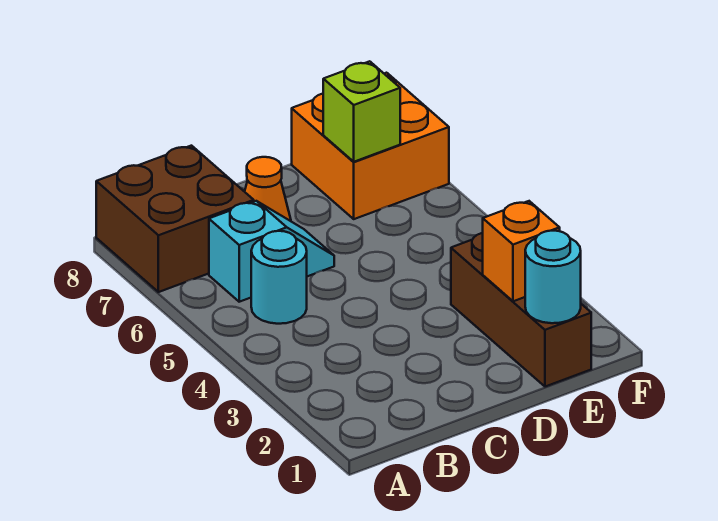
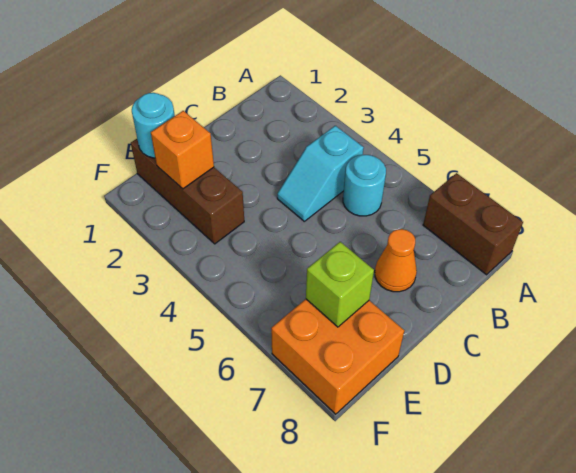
brown brick A7:B8 level 1 -> brown brick A7:A8 level 1
cyan slope B6:C6 level 1 top B -> cyan slope B4:C4 level 1 top B

